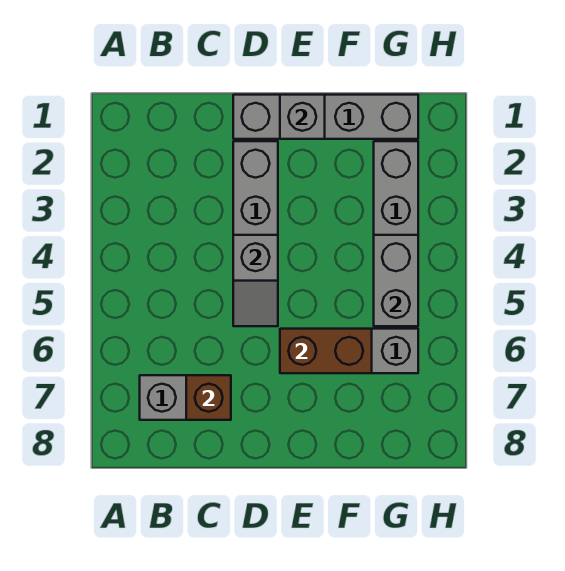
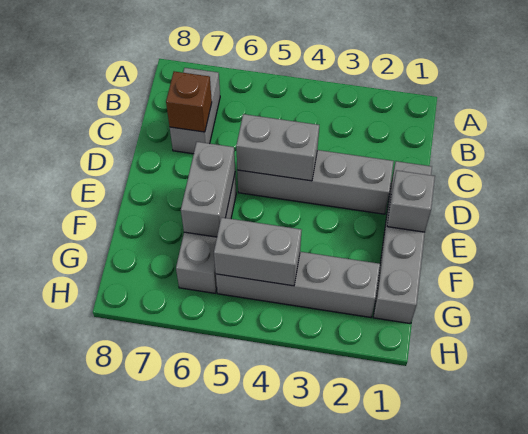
grey slope D4:D5 level 2 top 4 -> grey brick D4:D5 level 2
brown brick E6:F6 level 2 -> grey brick E6:F6 level 2

